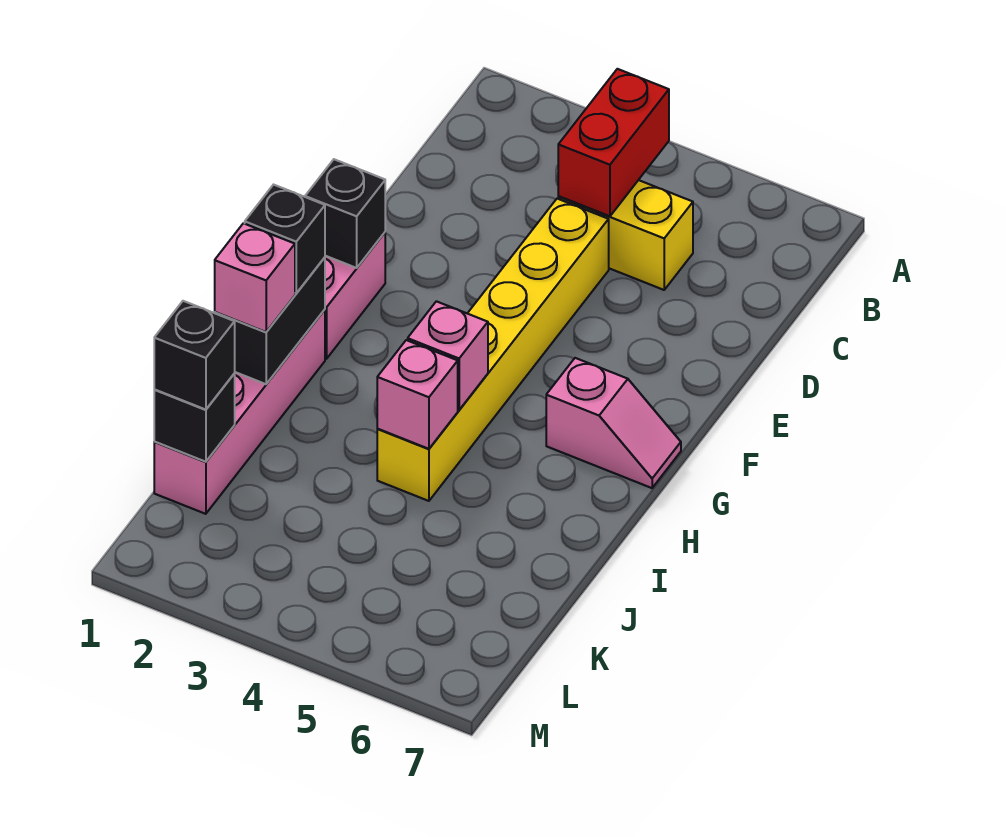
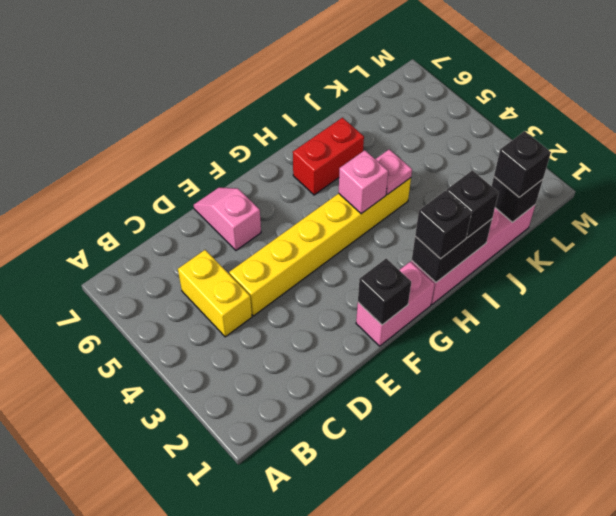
red brick B4:C4 level 2 -> red brick H6:I6 level 1
pink slope G6:G7 level 1 top 6 -> pink slope E6:E7 level 1 top 6
pink brick I1 level 3 -> black brick I1 level 3
pink brick I4 level 2 -> pink plate I4 level 2

